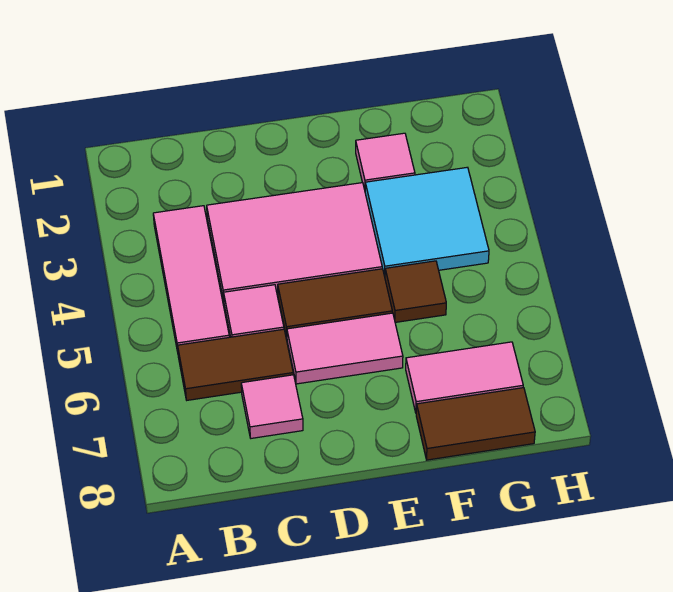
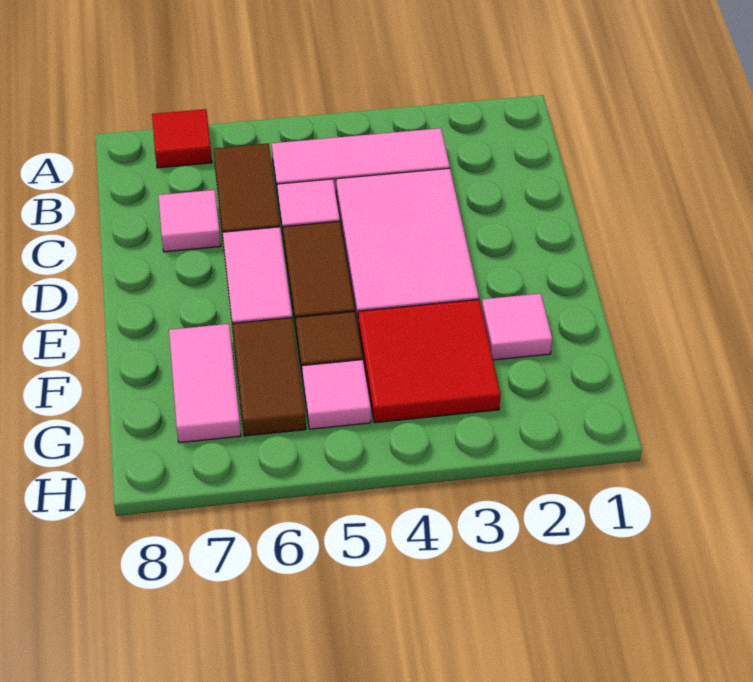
none -> red tile A7 level 1
cyan tile F3:G4 level 1 -> red tile F3:G4 level 1
brown tile F8:G8 level 1 -> brown tile F6:G6 level 1
none -> pink tile G5 level 1

